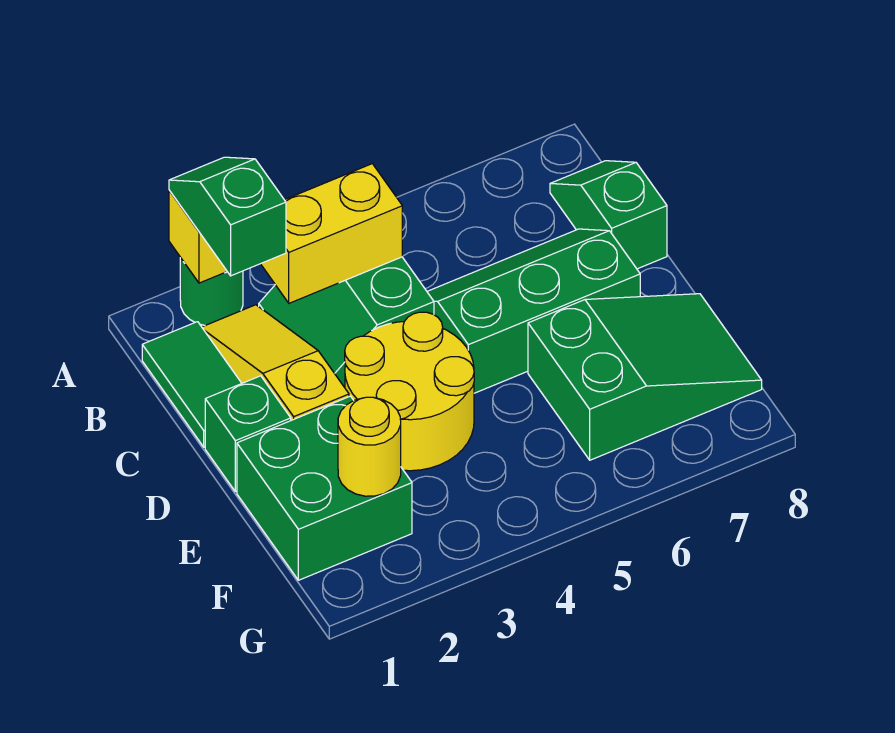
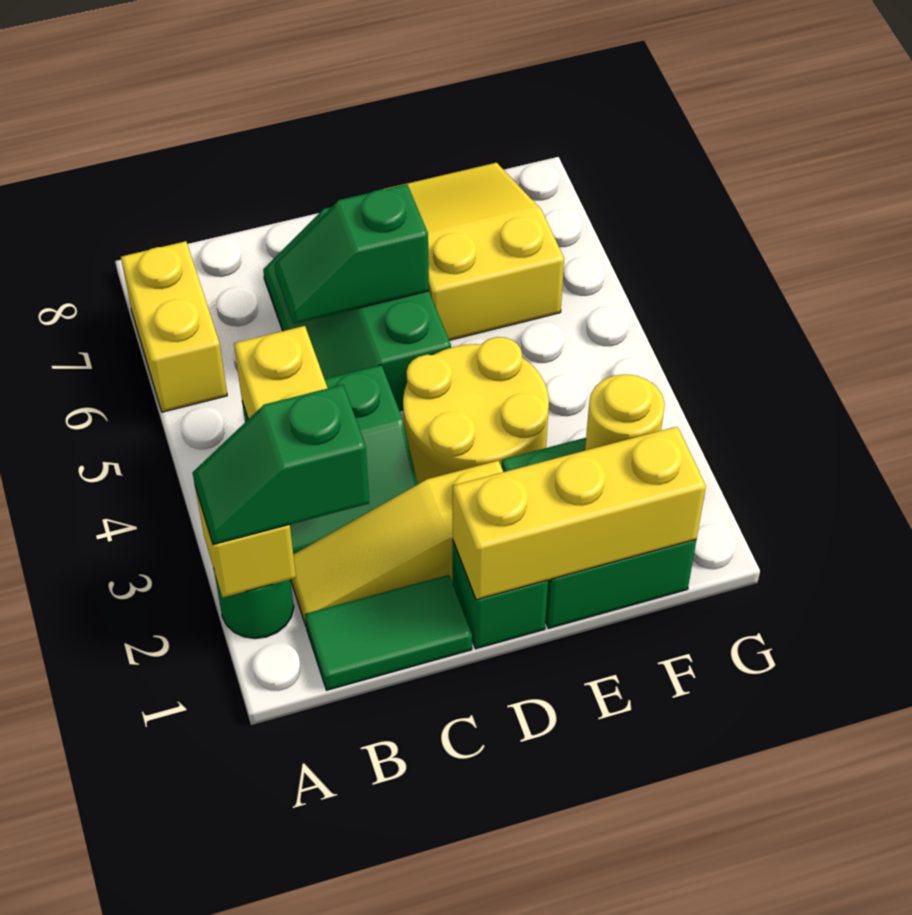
none -> yellow brick A6:A7 level 1
green slope B8:C8 level 1 top C -> green slope C6:D6 level 2 top D
none -> yellow brick D1:F1 level 2
green slope E6:F8 level 1 top 6 -> yellow slope E6:F8 level 1 top 6

